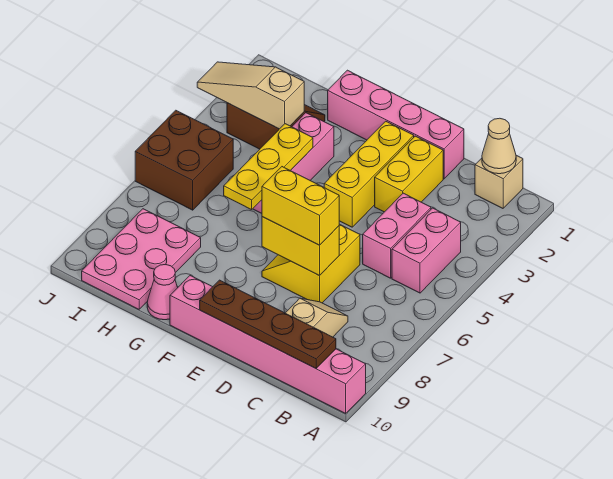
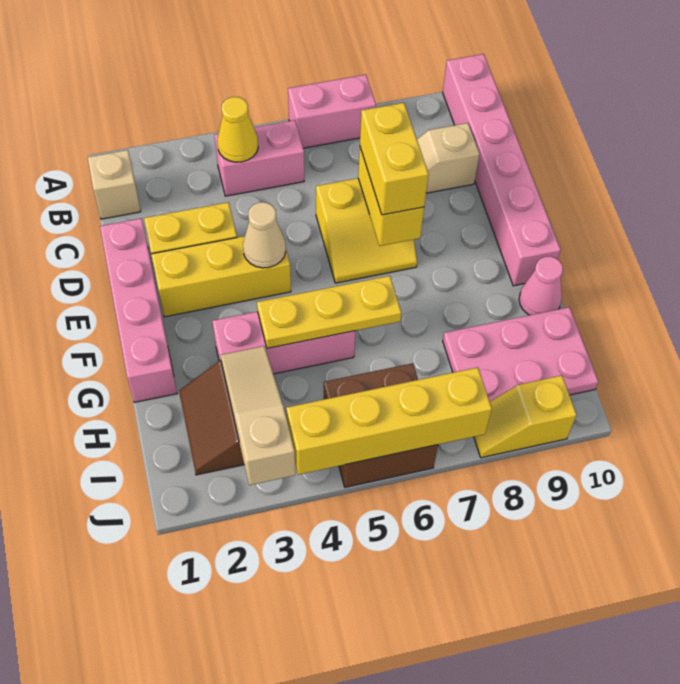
tan cone B1 level 2 -> tan cone E4 level 2
none -> yellow cone B4 level 2
brown plate B10:E10 level 2 -> none
pink brick C4:C5 level 1 -> pink brick A6:A7 level 1
tan slope H3:J3 level 2 top H -> tan slope H3:J3 level 2 top J
none -> yellow brick J4:J7 level 2
none -> yellow slope J8:J9 level 1 top 9

